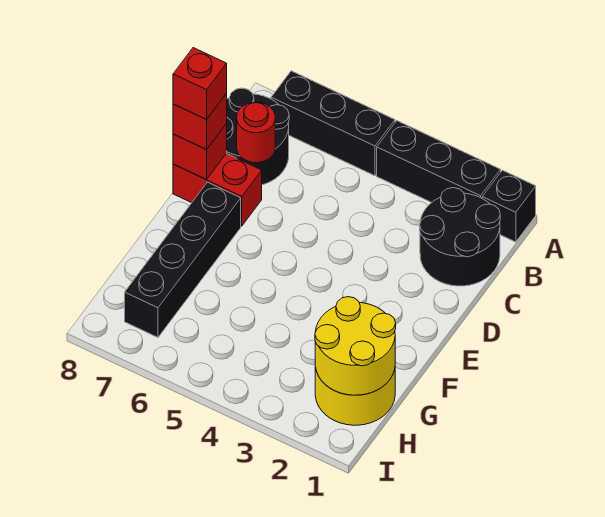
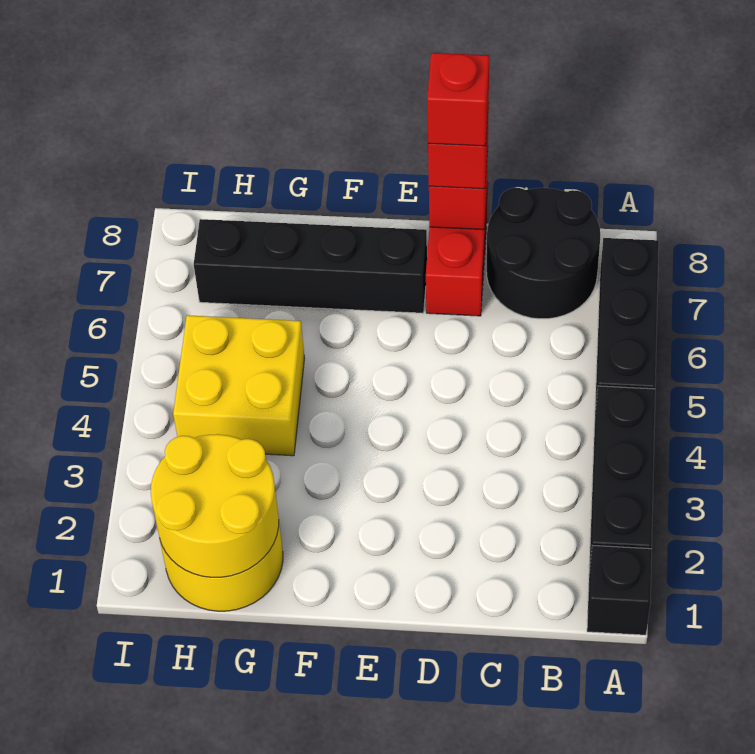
black round brick B1:C2 level 1 -> none
red round brick C7 level 2 -> none
none -> yellow brick G4:H5 level 1

